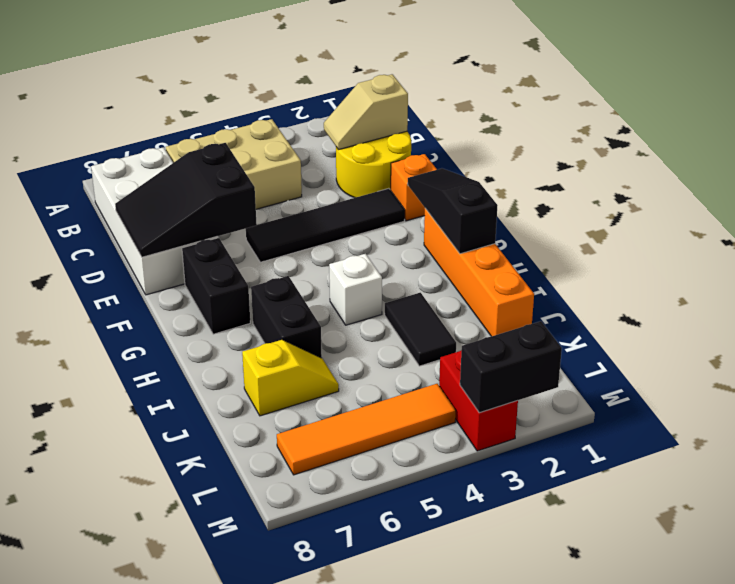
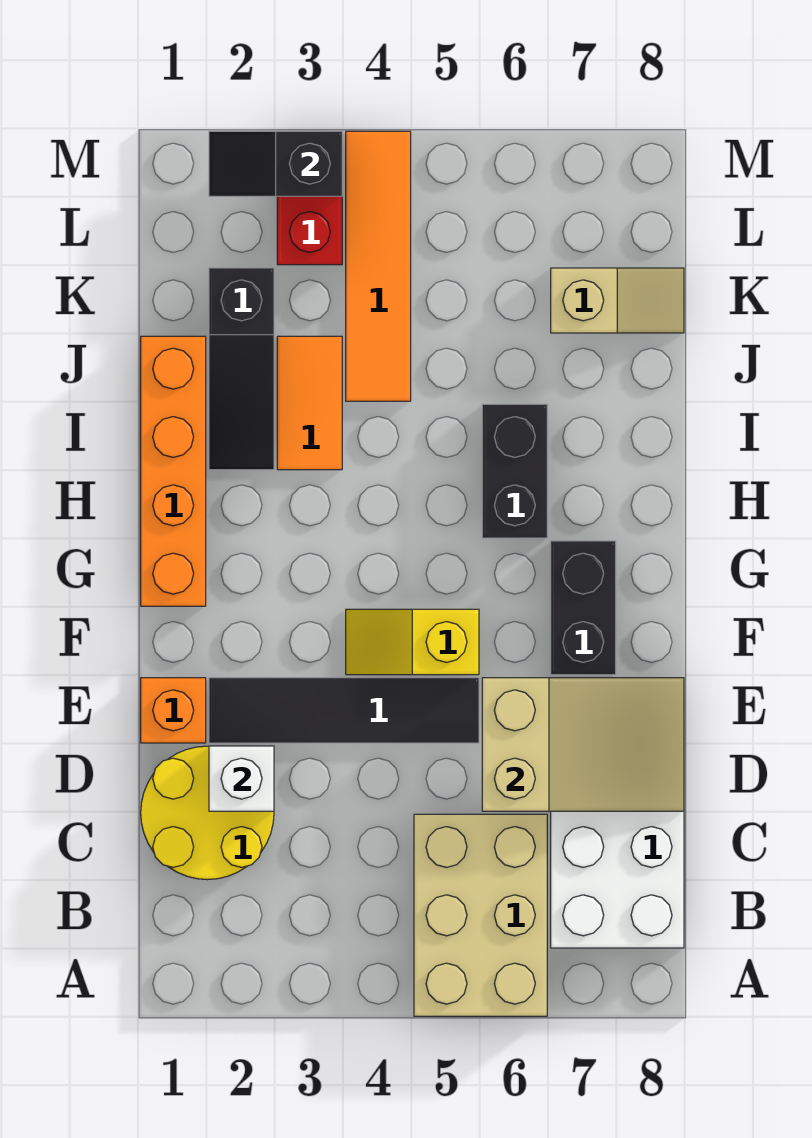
tan brick B4:C6 level 1 -> tan brick A5:C6 level 1
tan slope C1:C2 level 2 top 1 -> tan slope K7:K8 level 1 top 7
black slope D6:E8 level 2 top 6 -> tan slope D6:E8 level 2 top 6
black slope F1:H1 level 2 top H -> black slope I2:K2 level 1 top K
white brick H4 level 1 -> white brick D2 level 2
black tile I3:J3 level 1 -> orange tile I3:J3 level 1
yellow slope J6:J7 level 1 top 7 -> yellow slope F4:F5 level 1 top 5
orange tile L4:L7 level 1 -> orange tile J4:M4 level 1
black brick M2:M3 level 2 -> black slope M2:M3 level 2 top 3

